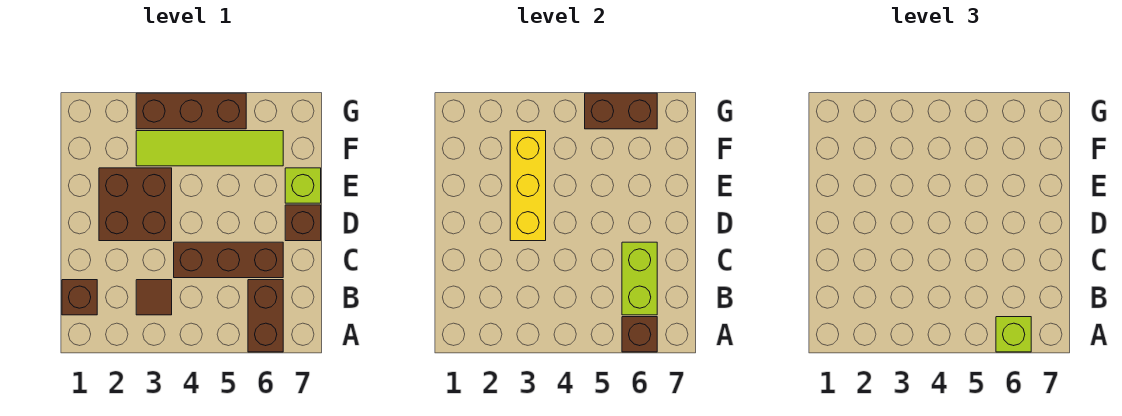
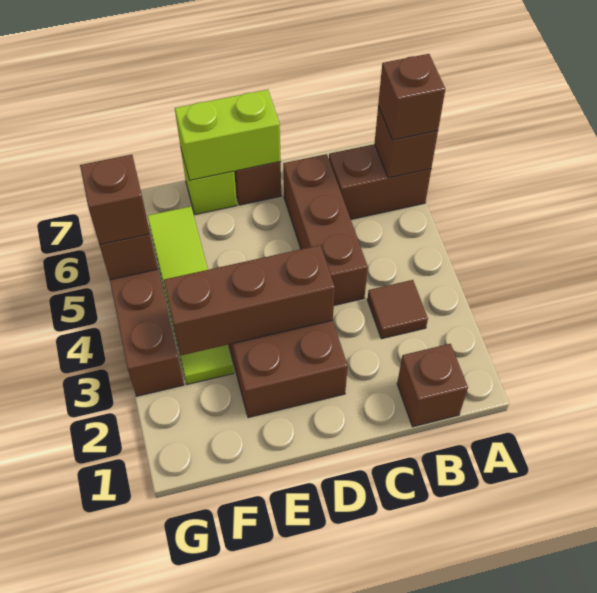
lime brick A6 level 3 -> brown brick A6 level 3
lime brick B6:C6 level 2 -> lime brick D7:E7 level 2
yellow brick D3:F3 level 2 -> brown brick D3:F3 level 2
none -> brown brick G5 level 3

